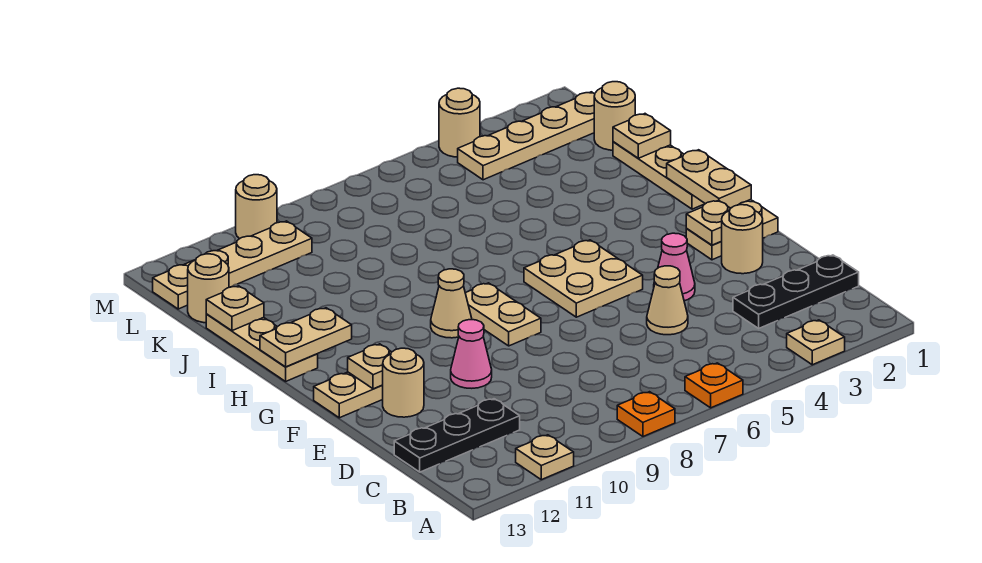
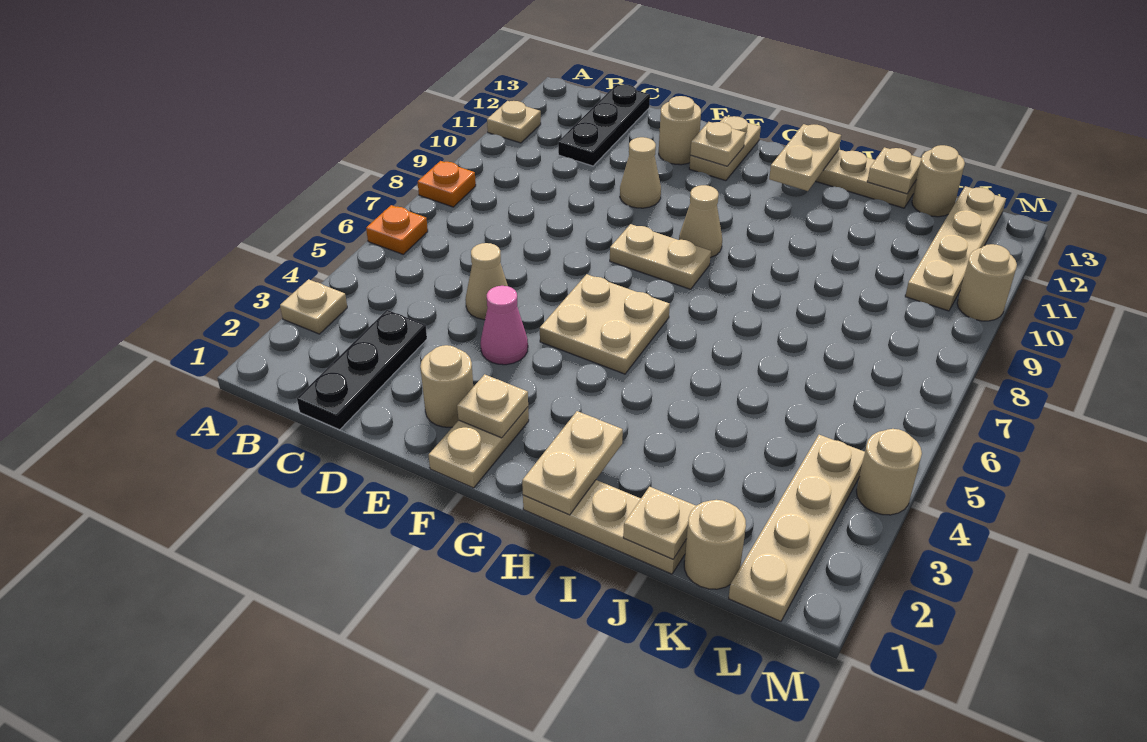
pink cone E10 level 1 -> tan cone E10 level 1
tan plate G1:H1 level 2 -> tan plate H1:H2 level 2

